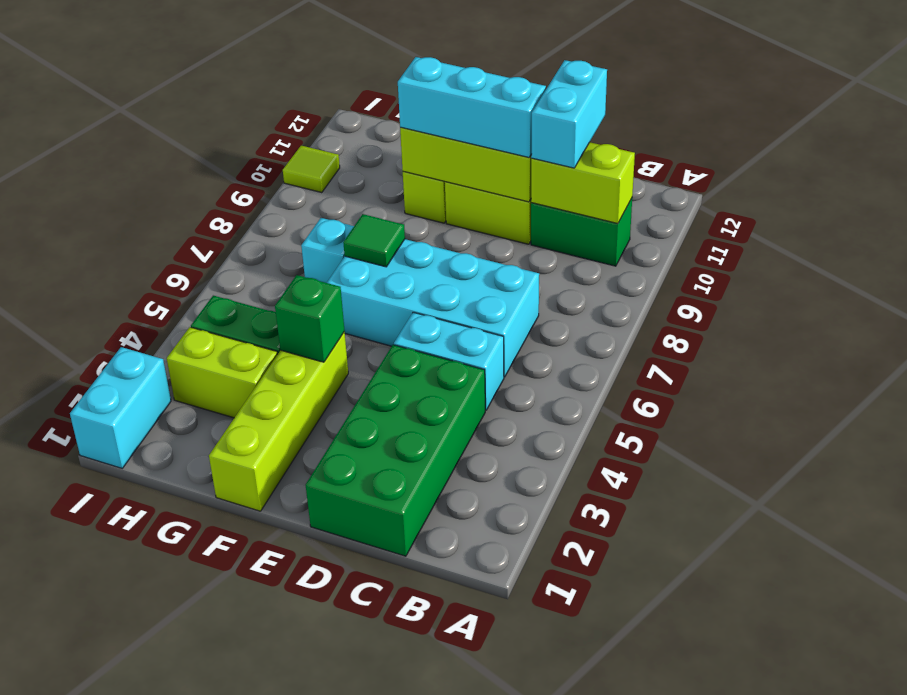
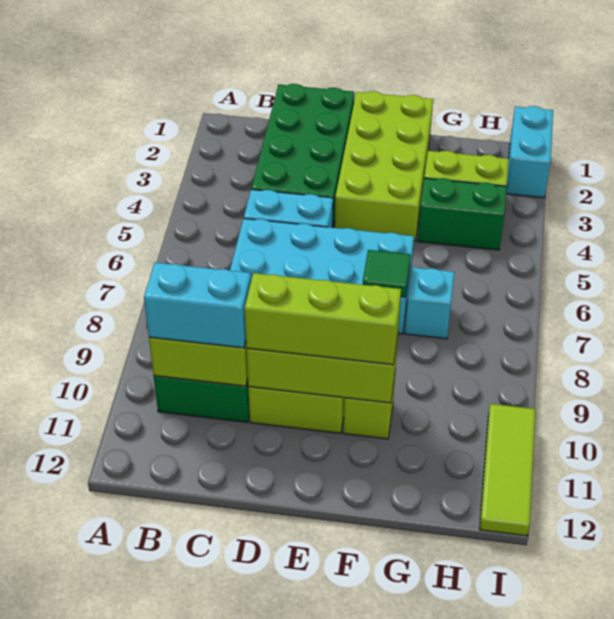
cyan brick C10:C11 level 3 -> cyan brick B10:C10 level 3
cyan brick D10:F10 level 3 -> lime brick D10:F10 level 3
lime brick F1:F4 level 1 -> lime brick E1:F4 level 1
green brick F4 level 2 -> none
lime tile I10 level 1 -> lime tile I10:I12 level 1

